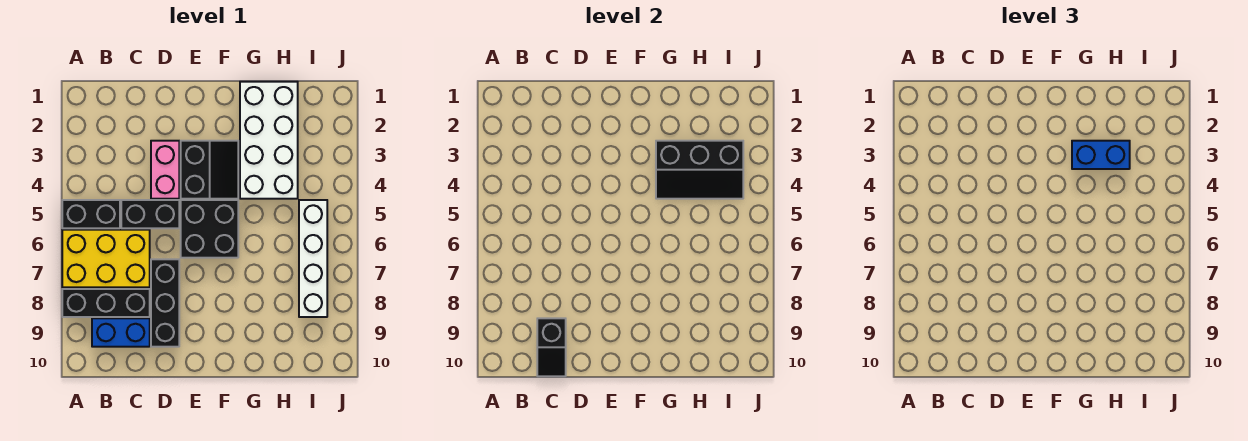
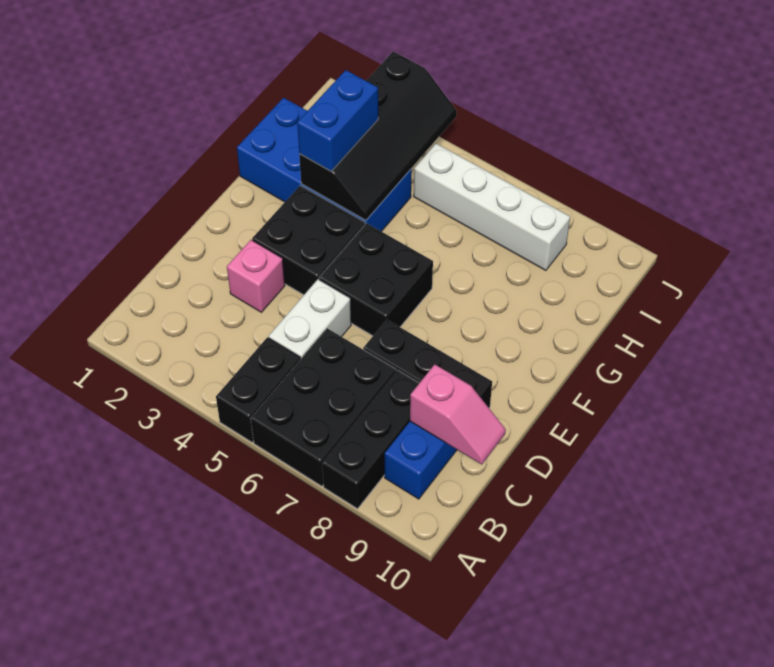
yellow brick A6:C7 level 1 -> black brick A6:C7 level 1
black brick C5:D5 level 1 -> white brick C5:D5 level 1
black slope C9:C10 level 2 top 9 -> pink slope C9:C10 level 2 top 9
pink brick D3:D4 level 1 -> pink brick D3 level 1
black slope E3:F4 level 1 top E -> black brick E3:F4 level 1
white brick G1:H4 level 1 -> blue brick G1:H4 level 1
black slope G3:I4 level 2 top 3 -> black slope G3:J4 level 2 top 3

